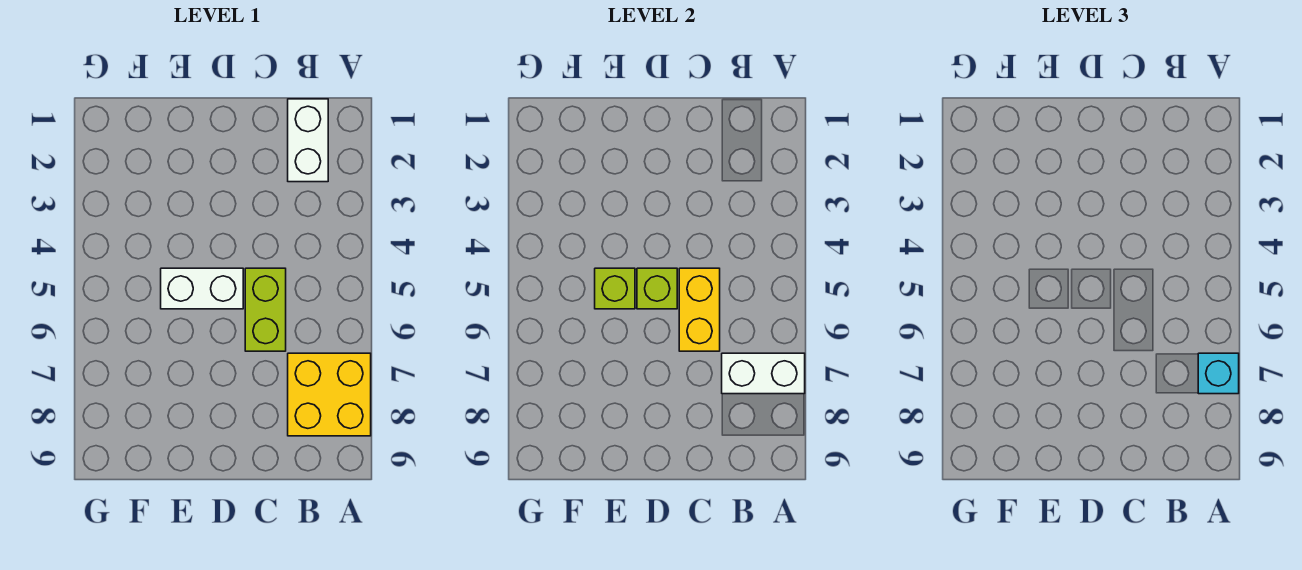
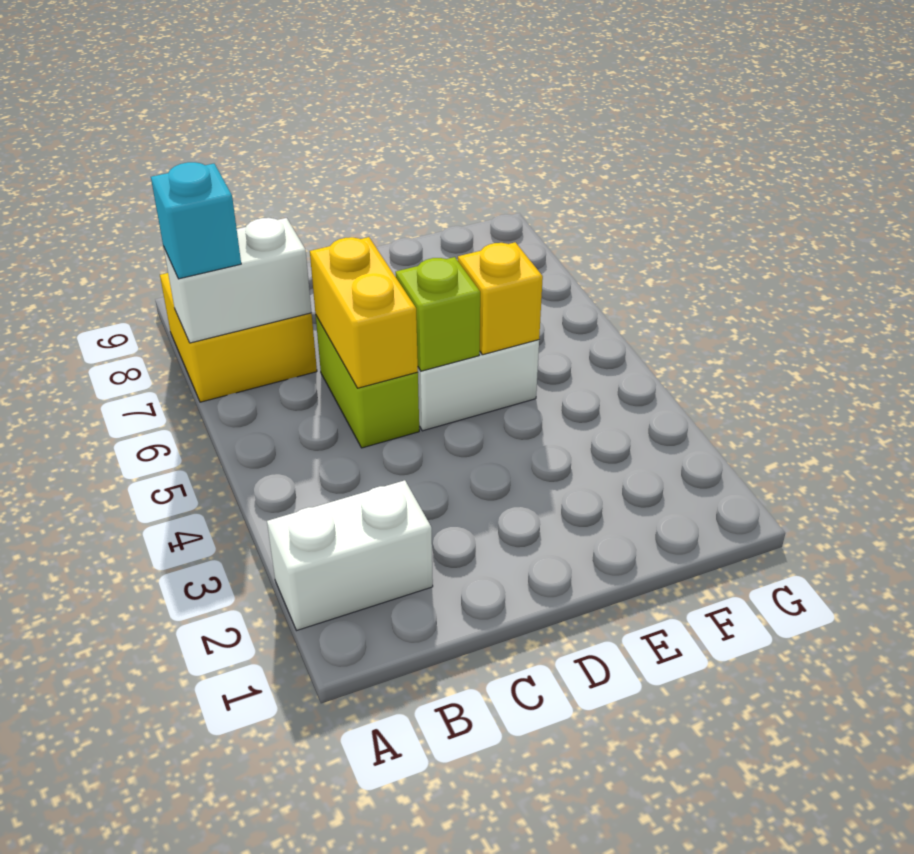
white brick B1:B2 level 1 -> white brick A2:B2 level 1
lime brick E5 level 2 -> yellow brick E5 level 2

